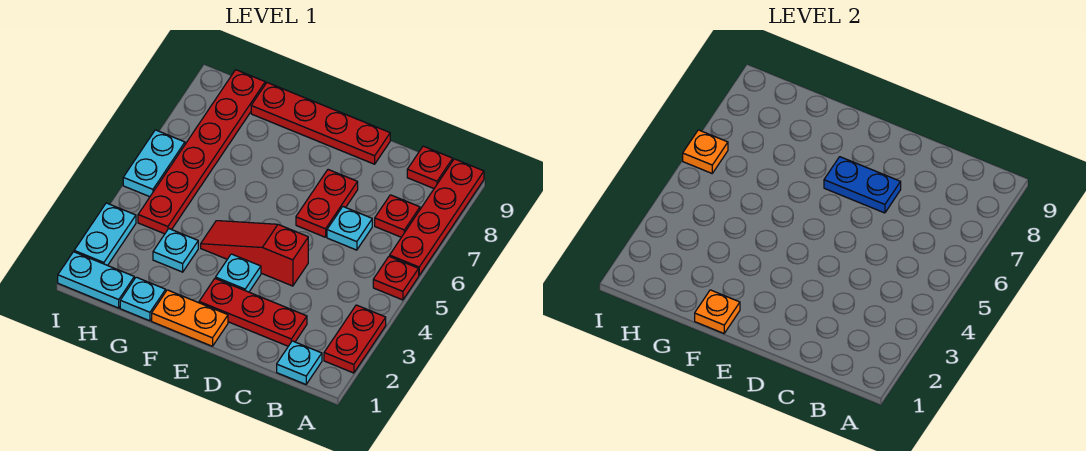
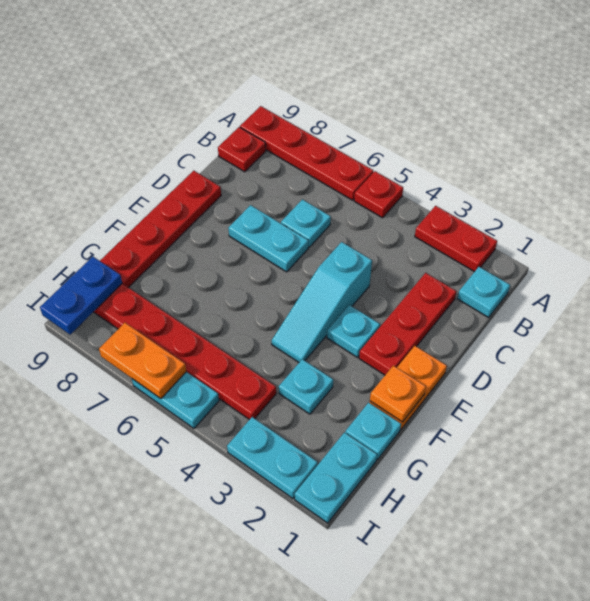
red plate B7 level 1 -> none
red slope D4:F4 level 1 top D -> cyan slope D4:F4 level 1 top D
red plate D6:D7 level 1 -> cyan plate D6:D7 level 1
blue plate D7:E7 level 2 -> blue plate H9:I9 level 2
orange plate I6 level 2 -> orange plate I6:I7 level 2

